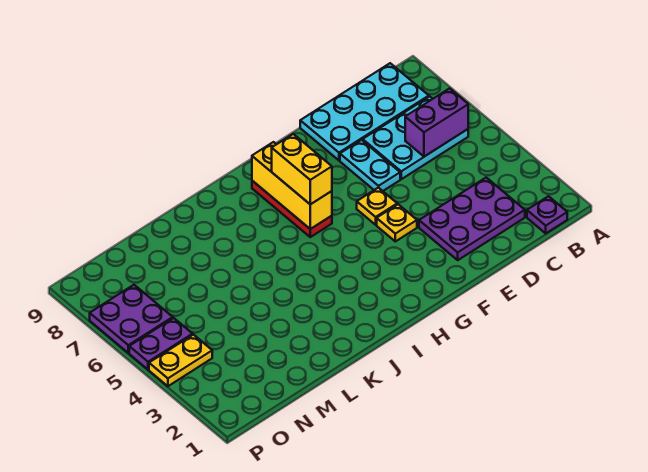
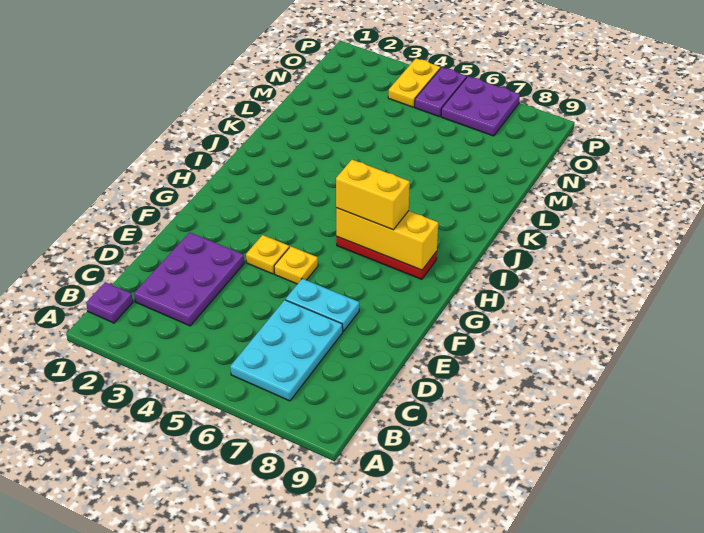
purple brick B6:C6 level 2 -> none
cyan plate B8:E9 level 1 -> none

